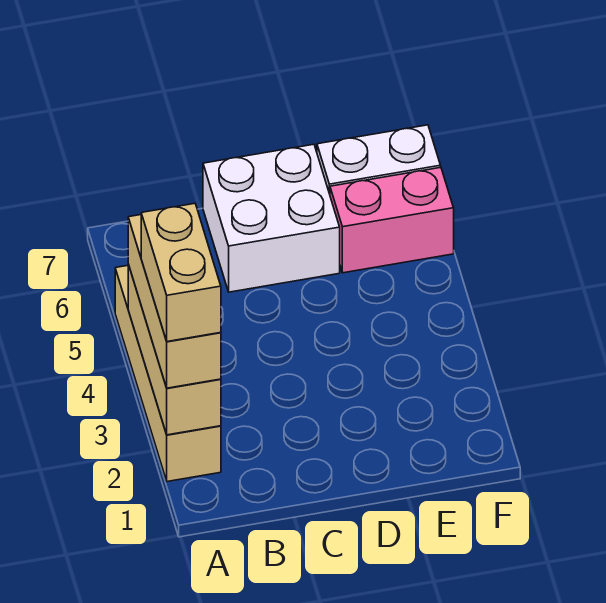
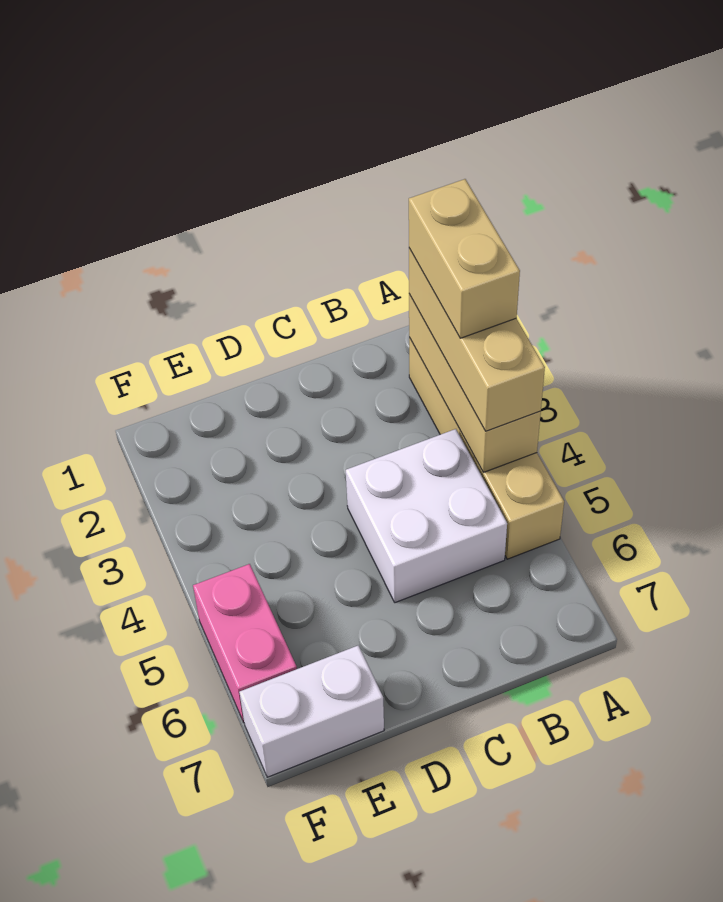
white brick C6:D7 level 1 -> white brick B4:C5 level 1
pink brick E6:F6 level 1 -> pink brick F5:F6 level 1

